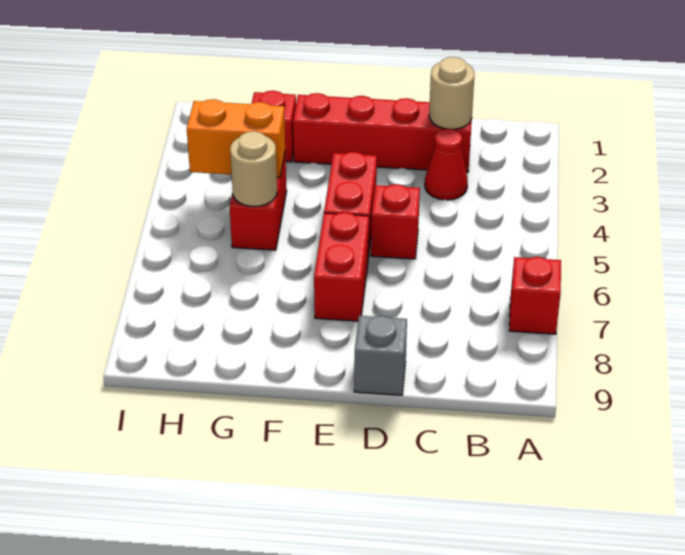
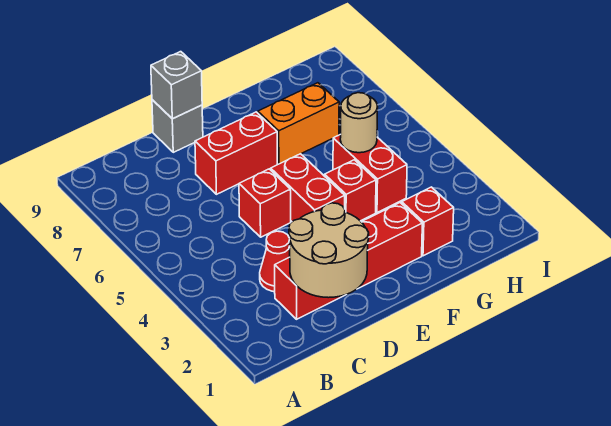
red brick A7 level 1 -> red brick F4 level 1
tan round brick C2 level 2 -> tan round brick C1:D2 level 2
none -> grey brick D9 level 2
red brick E6:E7 level 1 -> red brick D7:E7 level 1
orange brick G4:H4 level 2 -> orange brick F7:G7 level 1

